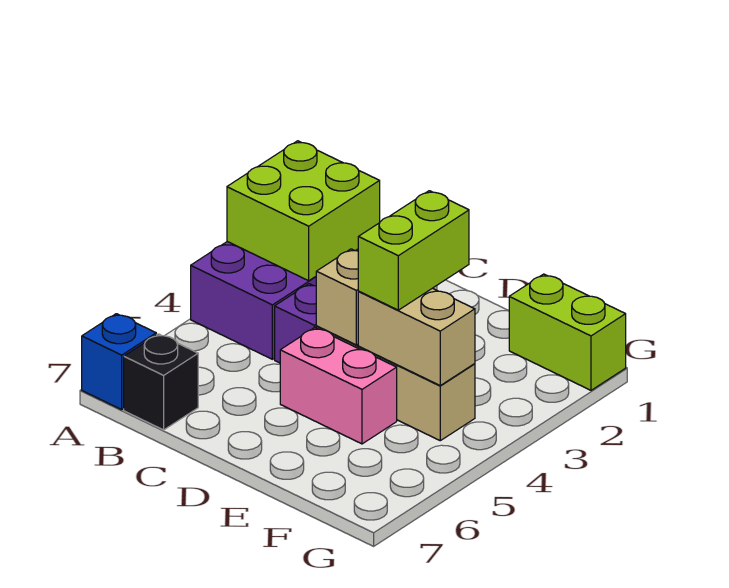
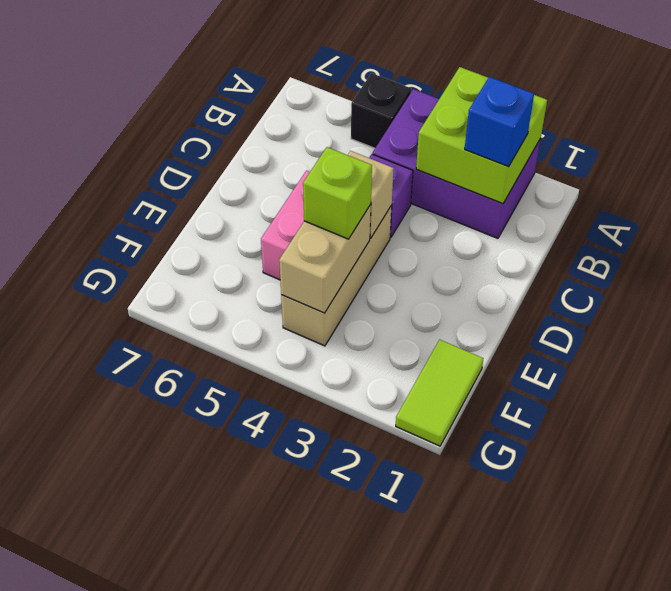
blue brick A7 level 1 -> blue brick B2 level 3
black brick B7 level 1 -> black brick A5 level 1
lime brick E3:E4 level 3 -> lime brick E4 level 3
lime brick F1:G1 level 1 -> lime tile F1:G1 level 1

